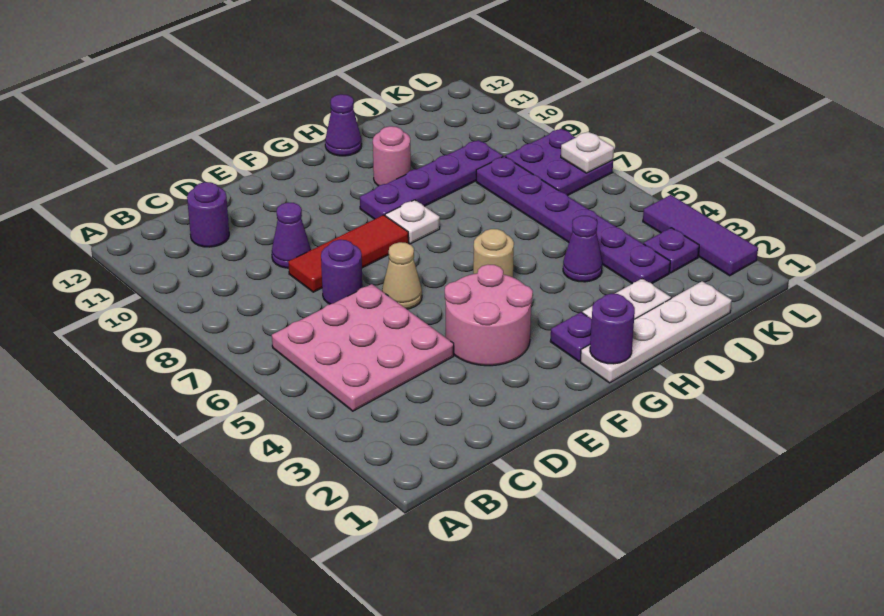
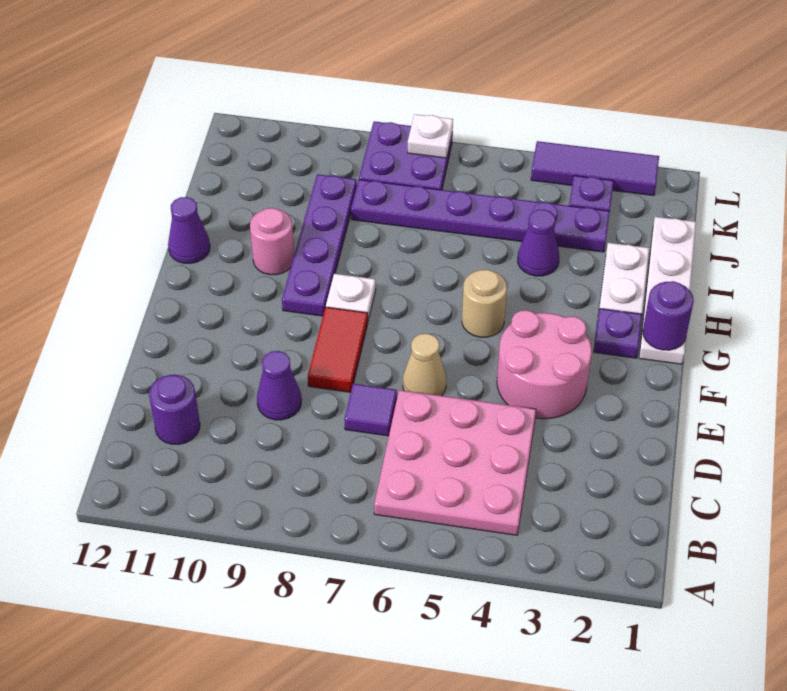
purple round brick D7 level 1 -> purple tile D7 level 1
red tile D8:F8 level 1 -> red tile E8:F8 level 1

